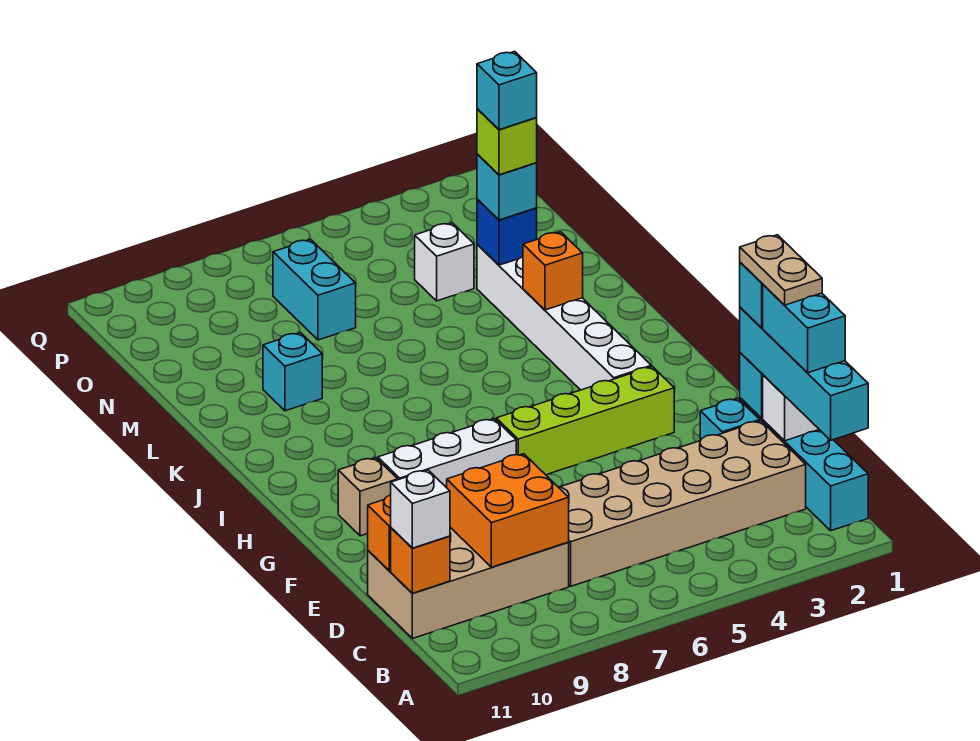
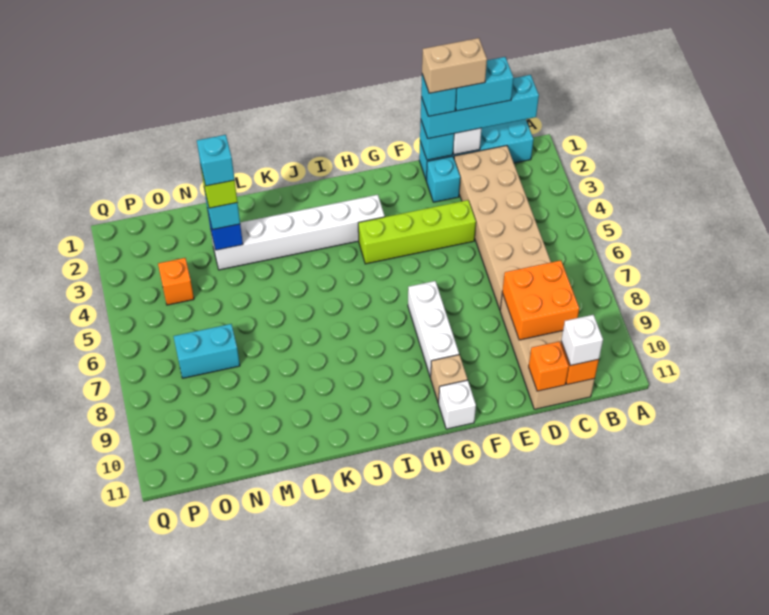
tan plate D1:E1 level 5 -> tan brick D1:E1 level 5
lime brick G3:G6 level 1 -> lime brick E4:H4 level 1
orange brick K3 level 2 -> orange brick O4 level 1
cyan brick L9 level 1 -> none
white brick N4 level 1 -> white brick G11 level 1

